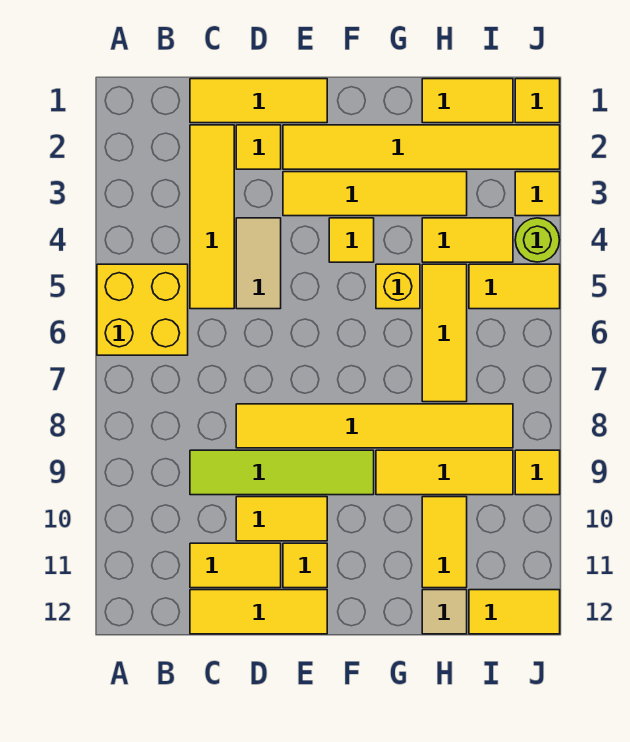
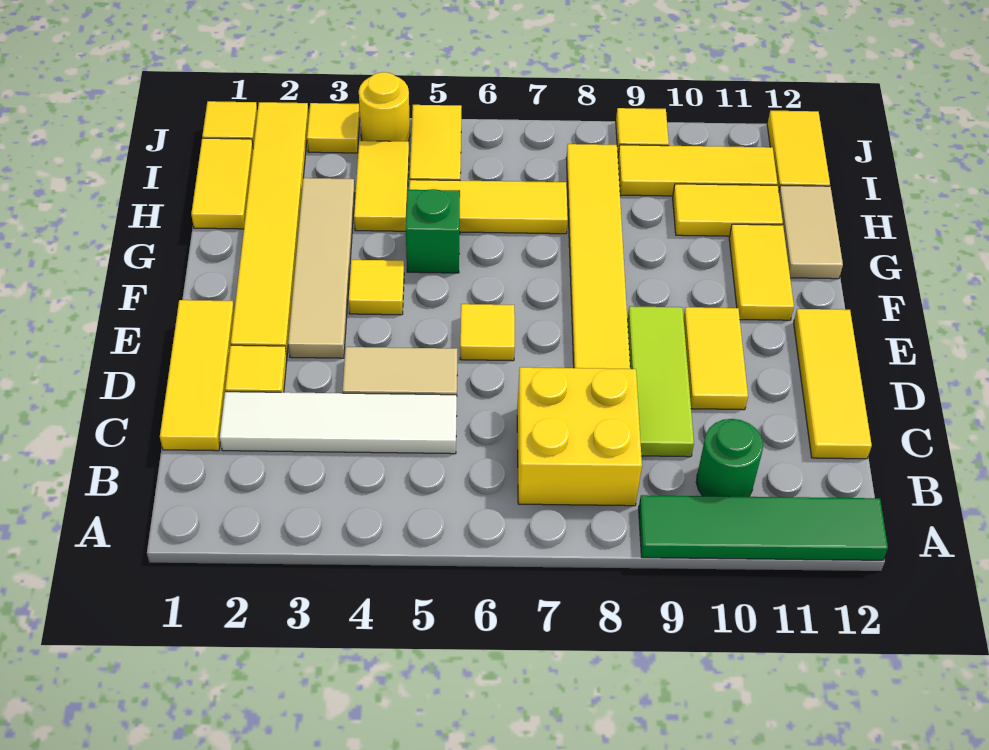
yellow brick A5:B6 level 1 -> yellow brick B7:C8 level 1
none -> green tile A9:A12 level 1
none -> green round brick B10 level 1
yellow tile C2:C5 level 1 -> white tile C2:C5 level 1
lime tile C9:F9 level 1 -> lime tile C9:E9 level 1
yellow tile C11:D11 level 1 -> yellow tile F11:G11 level 1
yellow tile E3:H3 level 1 -> tan tile E3:H3 level 1
yellow tile E11 level 1 -> yellow tile E6 level 1
yellow brick G5 level 1 -> green brick G5 level 1
yellow tile G9:I9 level 1 -> yellow tile I9:I11 level 1
tan tile H12 level 1 -> tan tile G12:H12 level 1
lime round brick J4 level 1 -> yellow round brick J4 level 1

